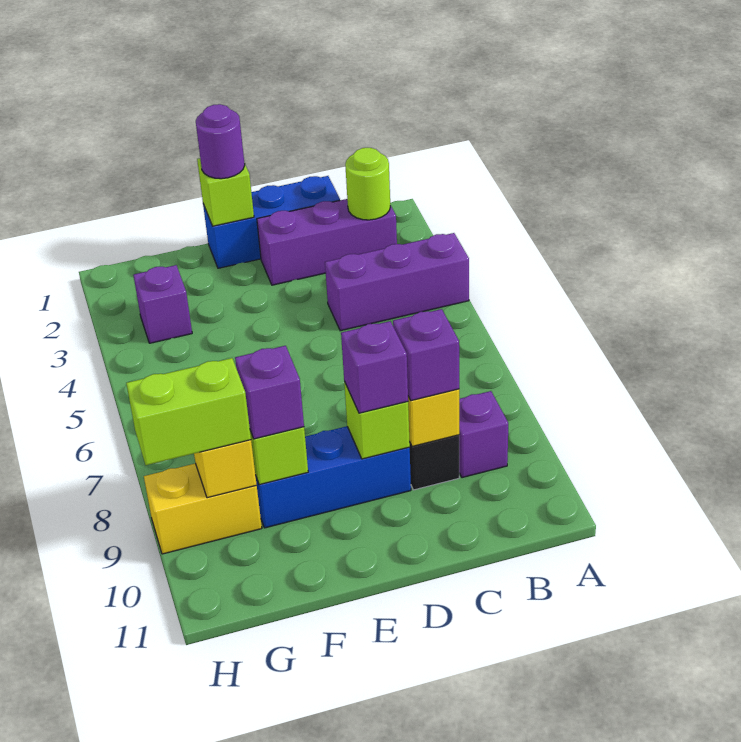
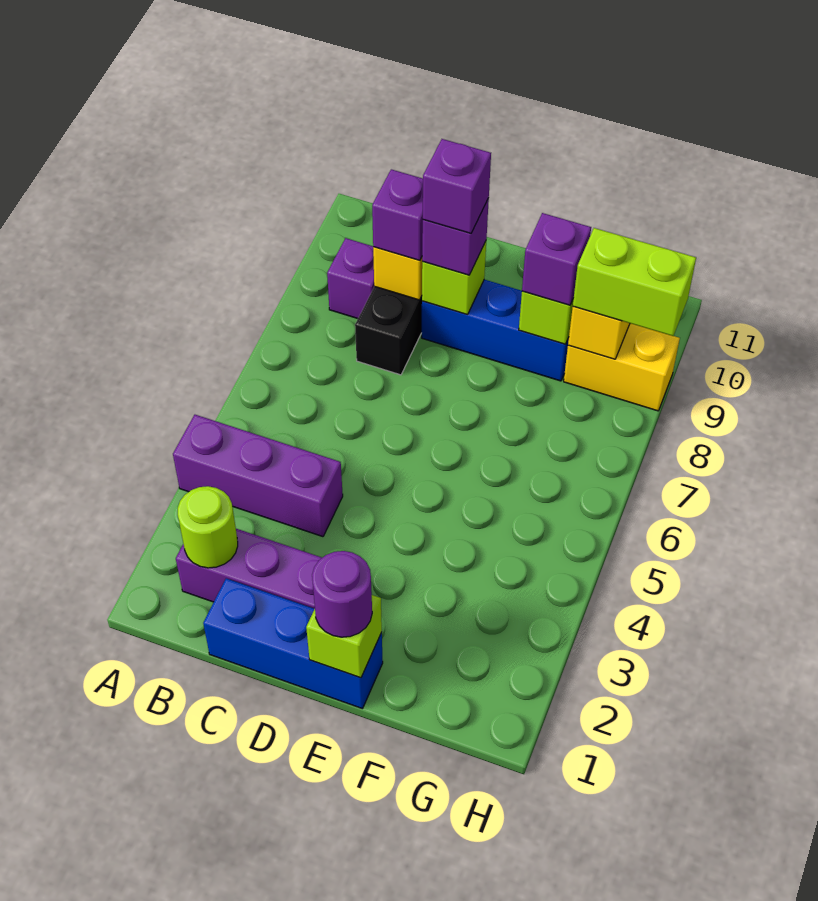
purple brick G3 level 1 -> purple brick D9 level 4

